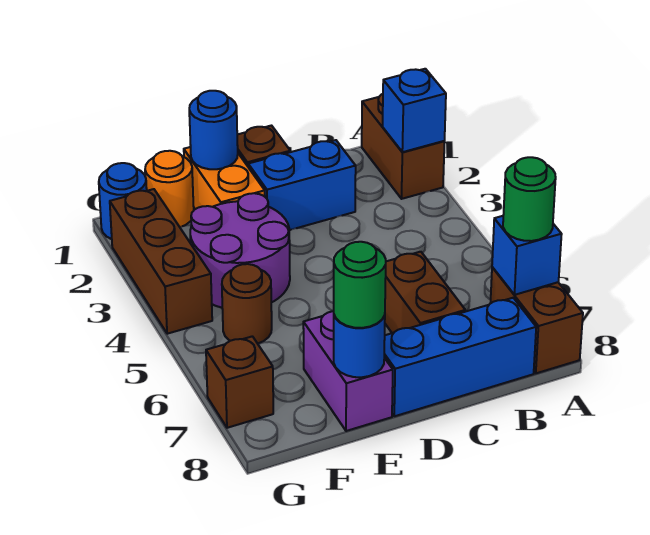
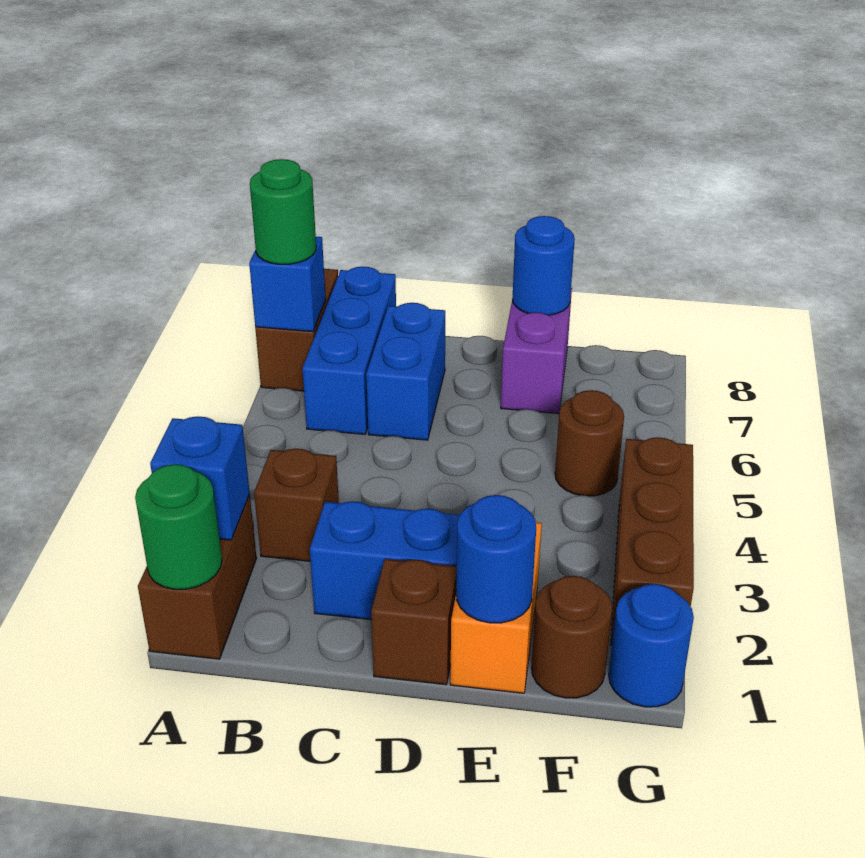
blue brick B8:D8 level 1 -> blue brick B6:B8 level 1
brown brick C6:C7 level 1 -> blue brick C6:C7 level 1
purple round brick E3:F4 level 1 -> none
green round brick E8 level 3 -> green round brick A1 level 2
orange round brick F1 level 1 -> brown round brick F1 level 1
brown brick G7 level 1 -> brown brick B3 level 1

